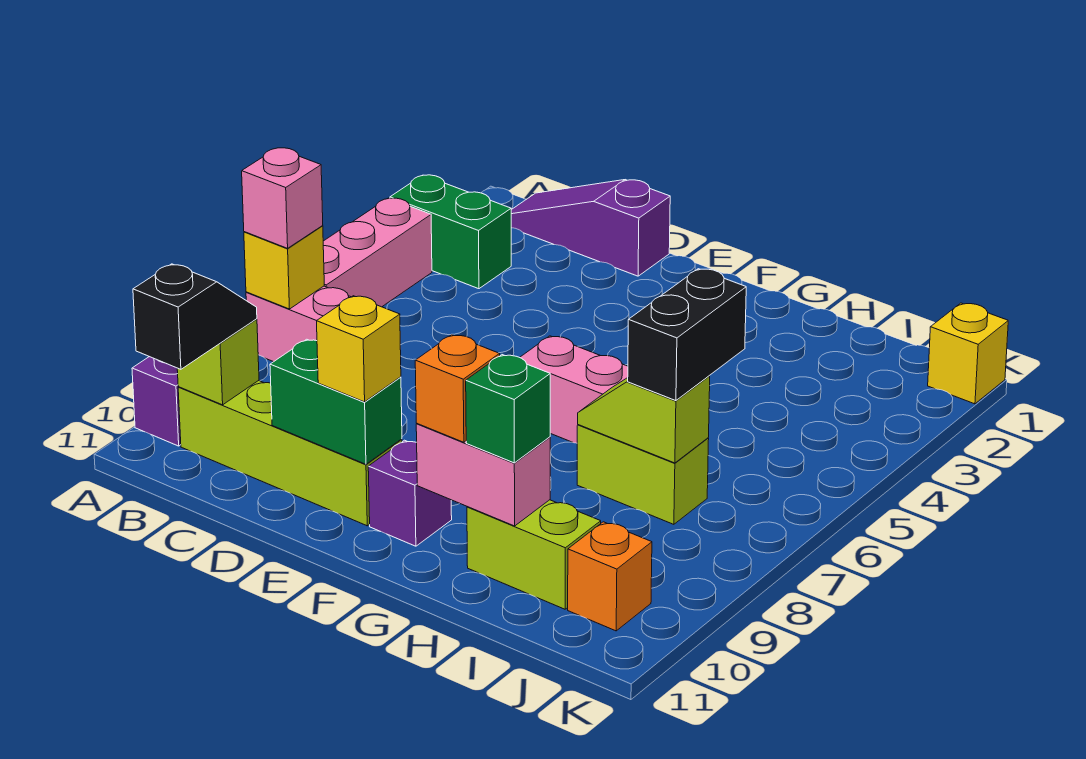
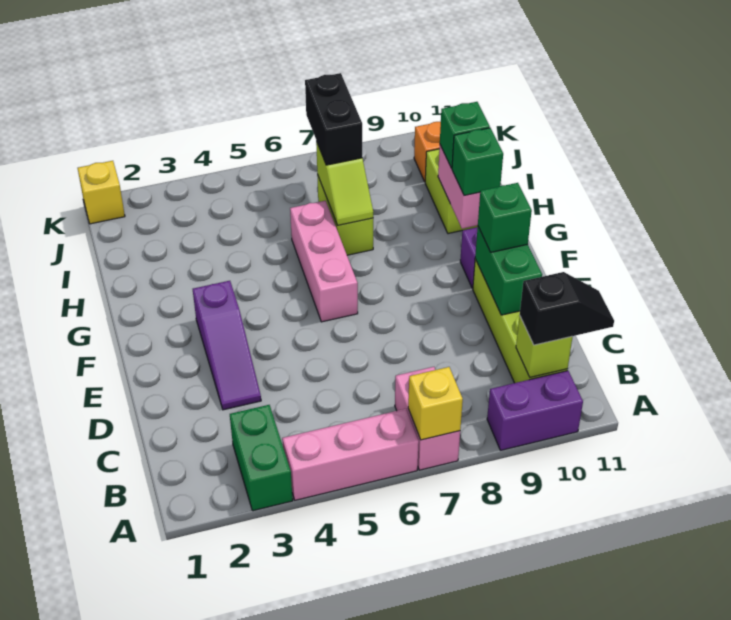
pink brick A7 level 3 -> none
purple slope B1:D1 level 1 top D -> purple slope D3:F3 level 1 top F
black slope B10:B11 level 3 top 11 -> black slope B10:B11 level 3 top 10
yellow brick E10 level 3 -> green brick E10 level 3
orange brick G10 level 3 -> green brick G10 level 3
black brick I6:I7 level 3 -> black brick I7:J7 level 3

